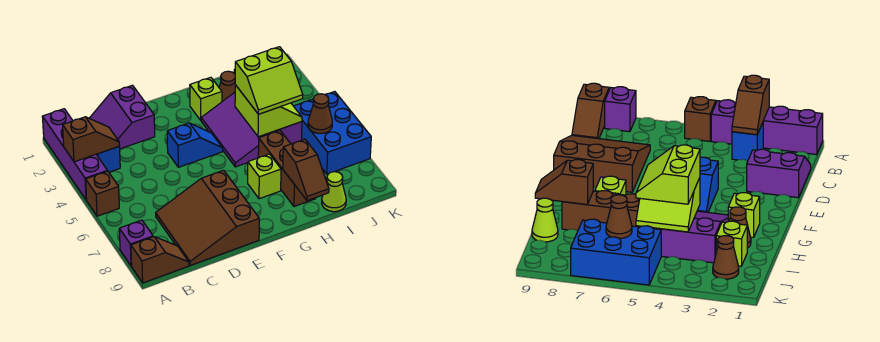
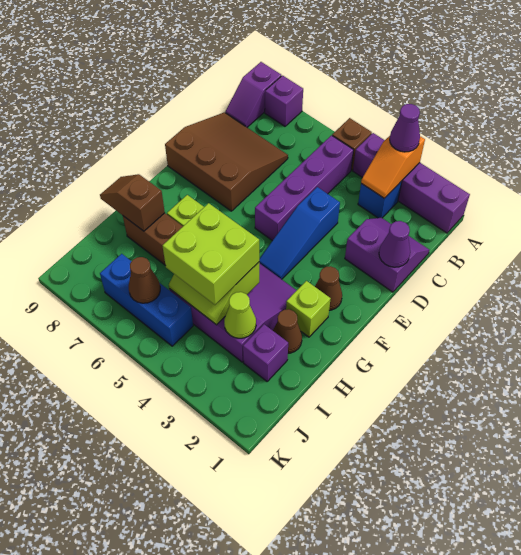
brown slope A3:B3 level 2 top A -> orange slope A3:B3 level 2 top A
none -> purple cone A3 level 3
brown slope A9:B9 level 1 top A -> purple slope A9:B9 level 1 top A
none -> purple brick B5:E5 level 1
none -> purple cone D1 level 2
blue slope E4:F4 level 1 top E -> blue slope D4:F4 level 1 top D
lime slope H4:I5 level 3 top 4 -> lime brick H4:I5 level 3
lime brick I2 level 1 -> purple brick I2 level 1
lime cone I9 level 1 -> lime cone I3 level 2
brown cone J2 level 1 -> brown cone F2 level 1
blue brick J5:K7 level 1 -> blue brick J5:J7 level 1

